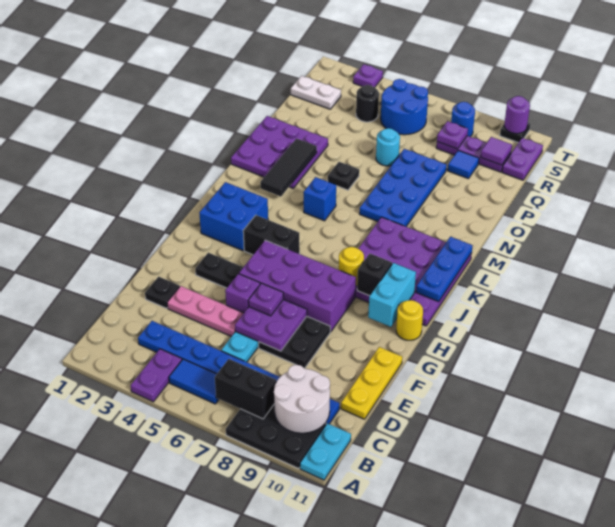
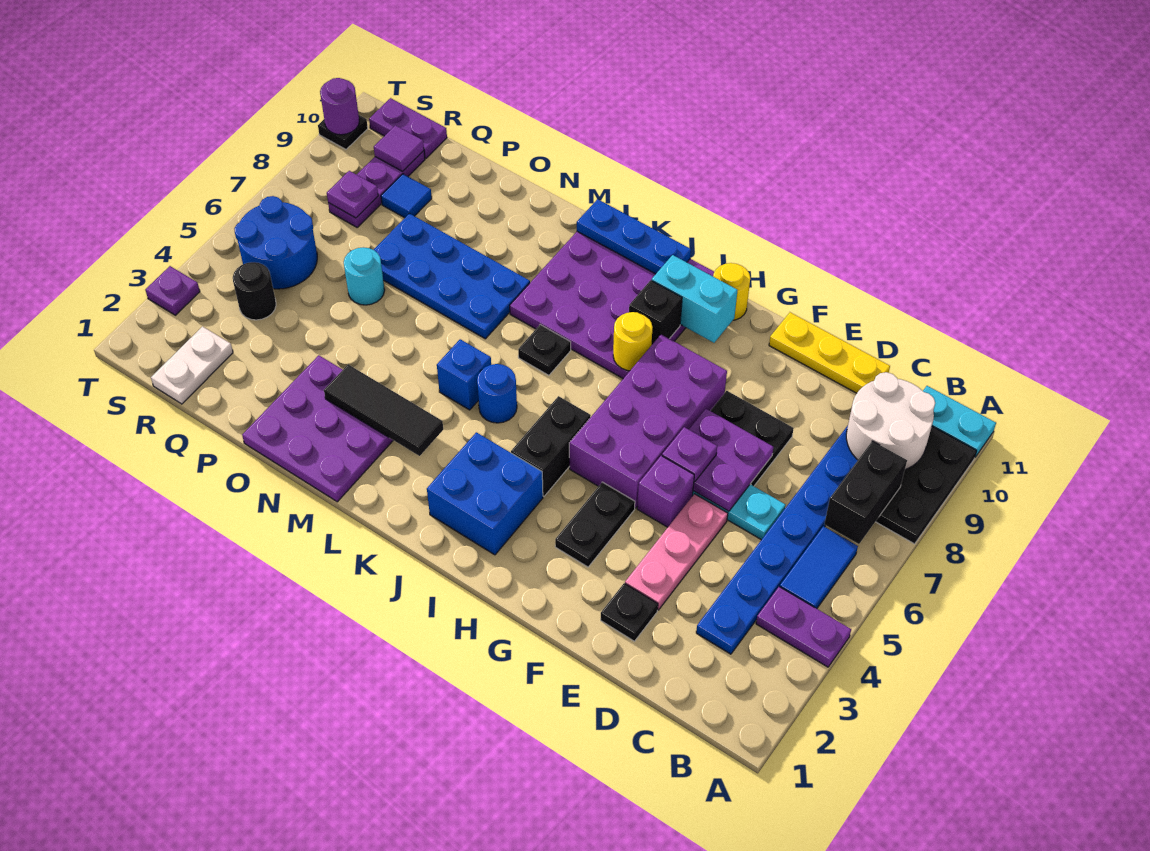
black plate N5 level 1 -> black plate K7 level 1
blue round brick S8 level 1 -> blue round brick K5 level 1

